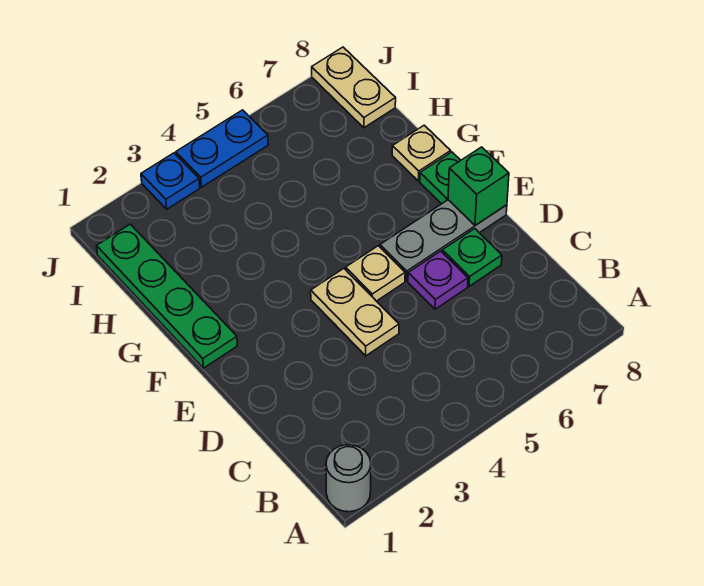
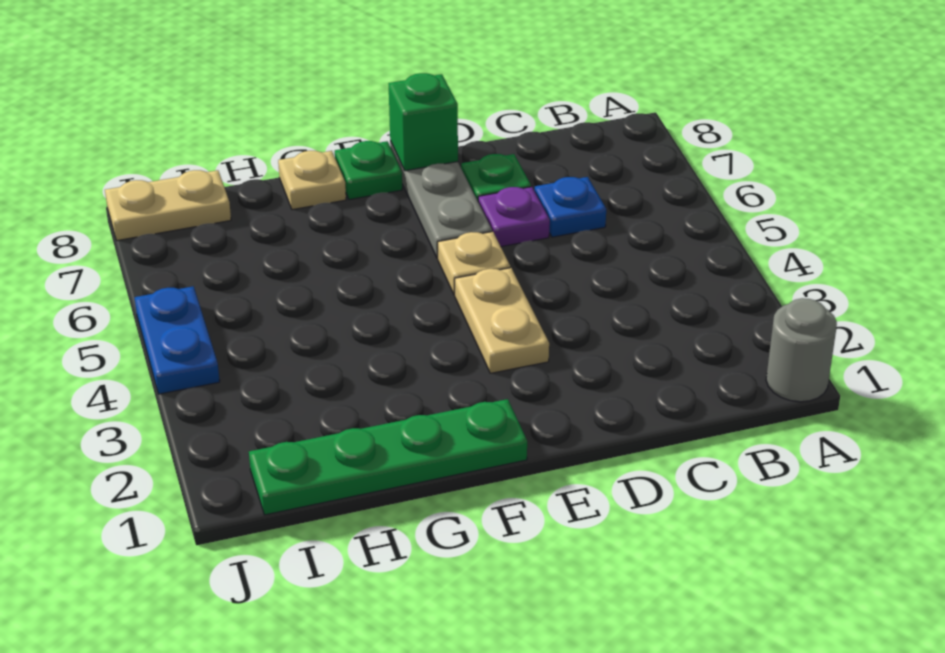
tan plate D4:E4 level 1 -> tan plate E3:E4 level 1
blue plate J3 level 1 -> blue plate C6 level 1

